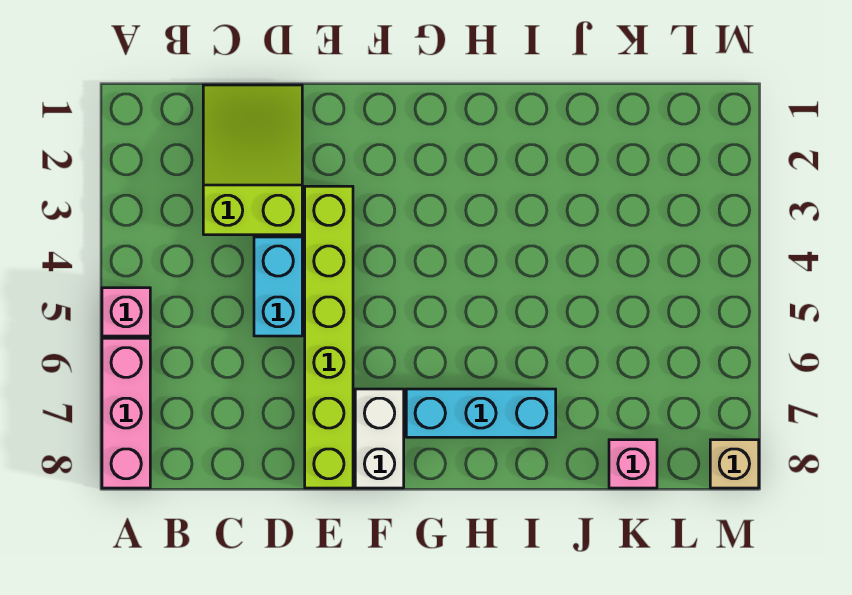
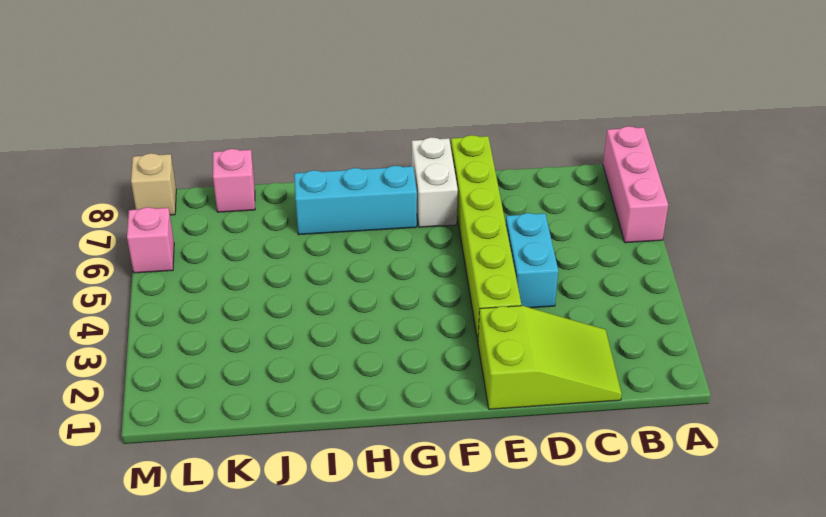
pink brick A5 level 1 -> pink brick M6 level 1
lime slope C1:D3 level 1 top 3 -> lime slope C1:E2 level 1 top E

